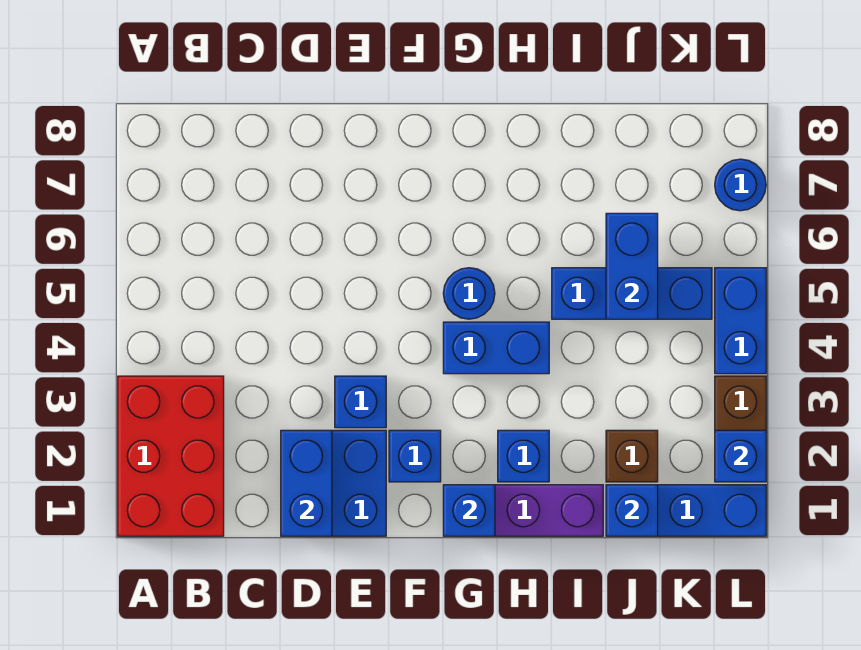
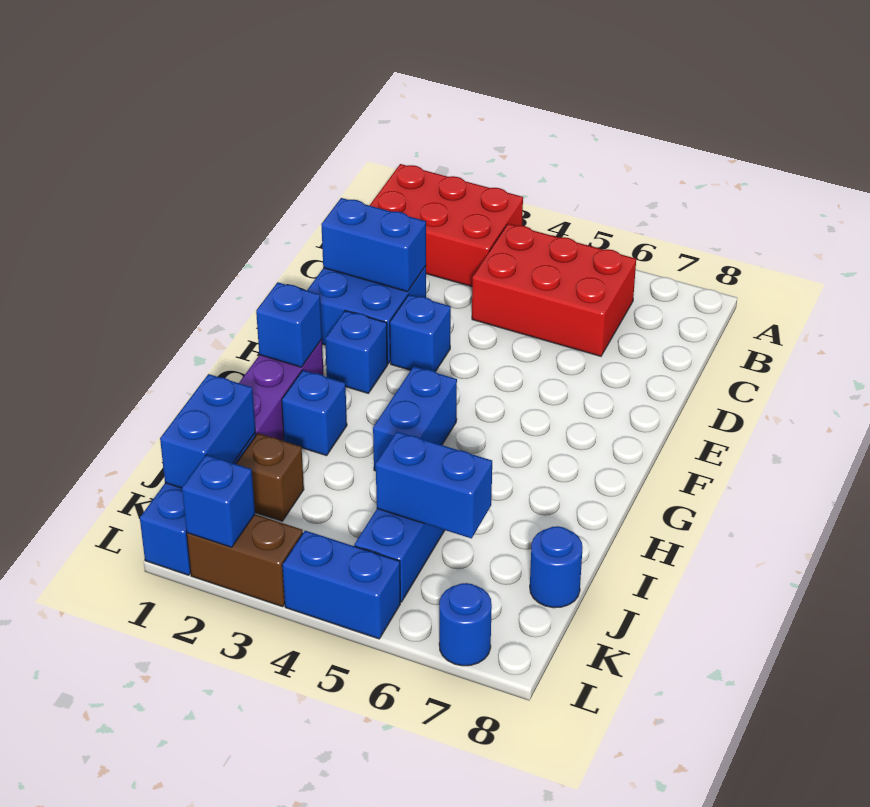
none -> red brick B4:C6 level 1
blue round brick G5 level 1 -> blue round brick J8 level 1
blue brick J1 level 2 -> blue brick J1:K1 level 2

